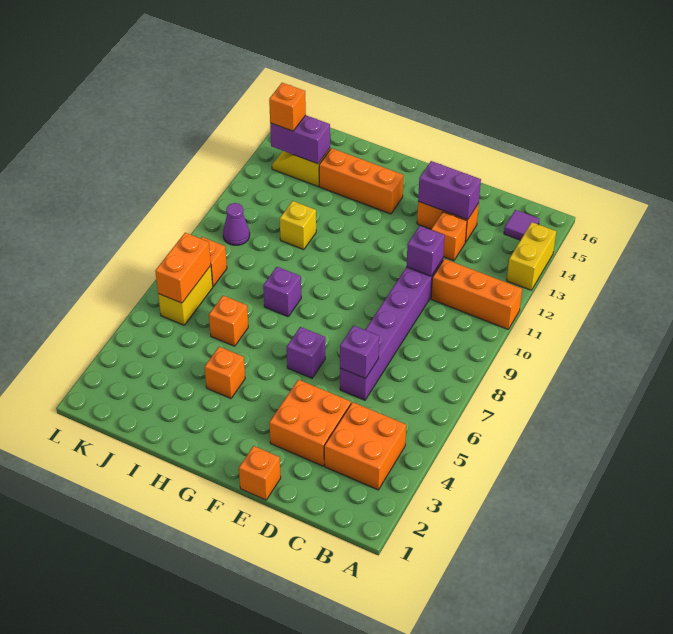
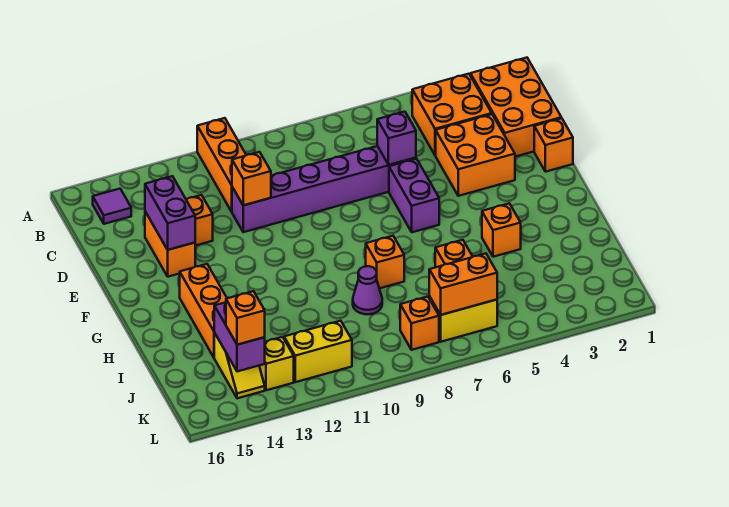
yellow brick A13:A14 level 1 -> yellow brick K11:K12 level 1
none -> orange brick B1:D2 level 1
purple brick D11 level 2 -> orange brick D11 level 2
purple brick F6 level 1 -> purple brick E6:F6 level 1
purple brick H8 level 1 -> orange brick H8 level 1
yellow brick I11 level 1 -> yellow brick K13 level 1
purple cone K10 level 1 -> purple cone I9 level 1

